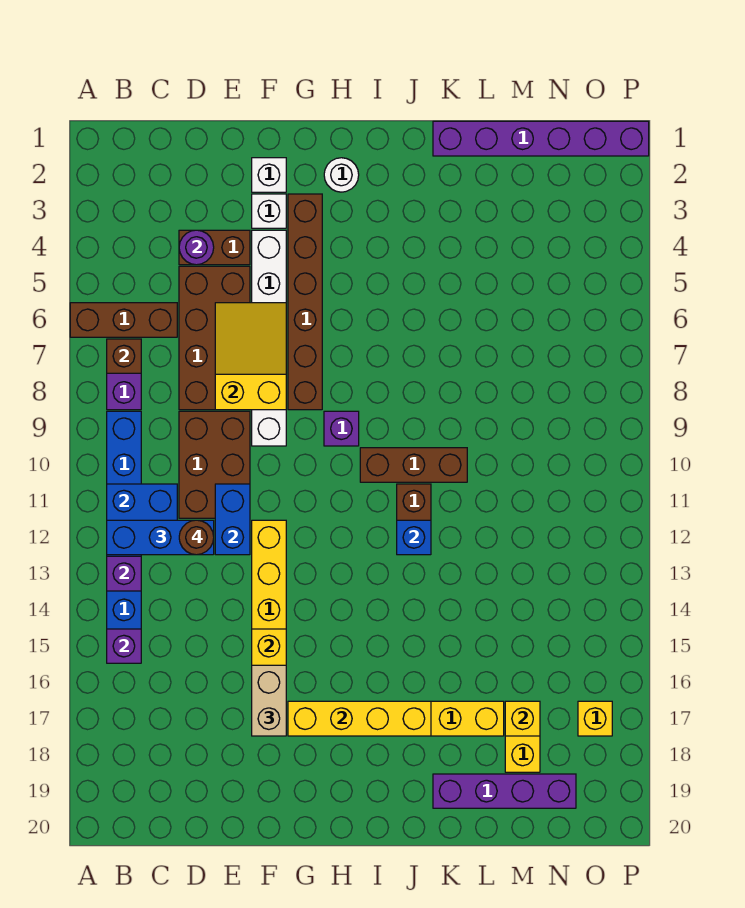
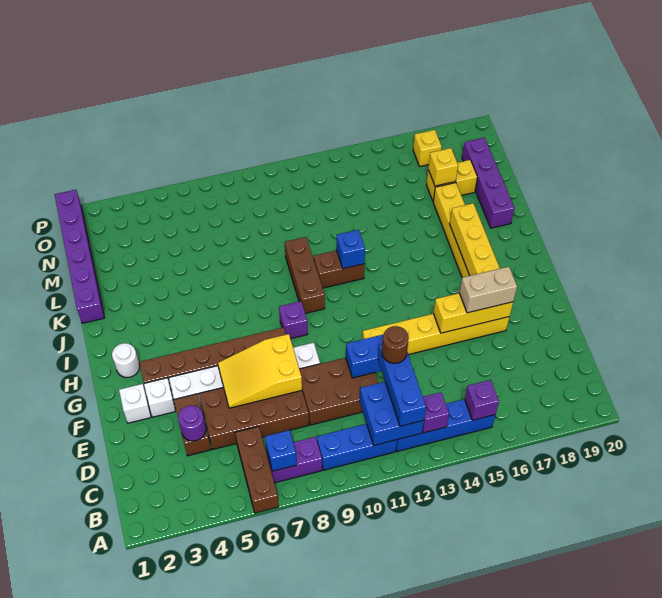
brown brick B7 level 2 -> blue brick B7 level 2

